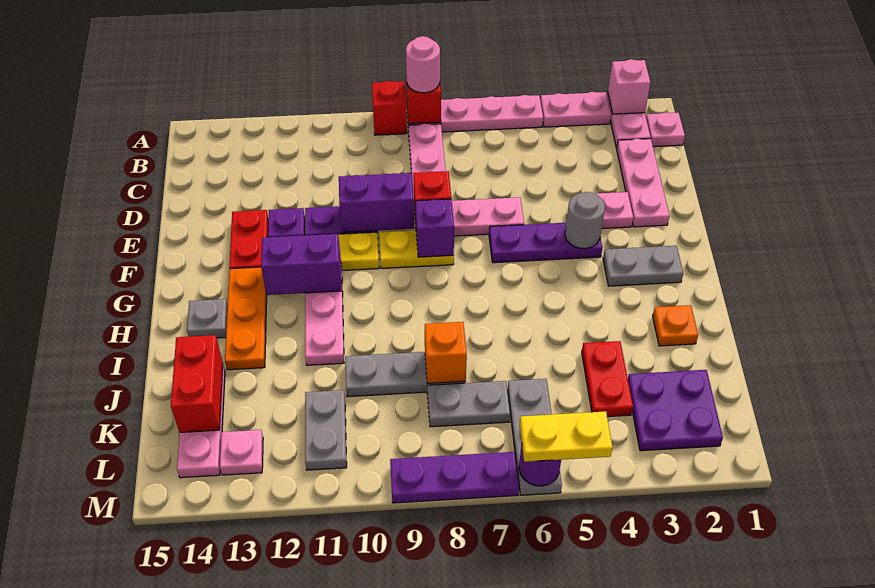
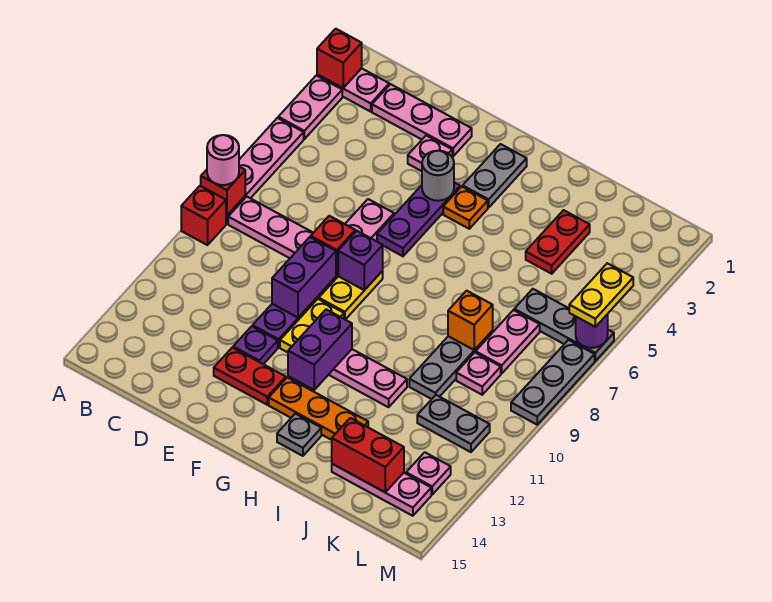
pink brick A2 level 2 -> red brick A2 level 2
pink plate B1 level 1 -> pink plate K9 level 1
orange plate I2 level 1 -> orange plate G4 level 1
red plate J4:K4 level 1 -> red plate J3:J4 level 1
purple plate K2:L3 level 1 -> none
grey plate K7:K8 level 1 -> pink plate K7:K8 level 1
purple plate M7:M9 level 1 -> grey plate M7:M9 level 1

